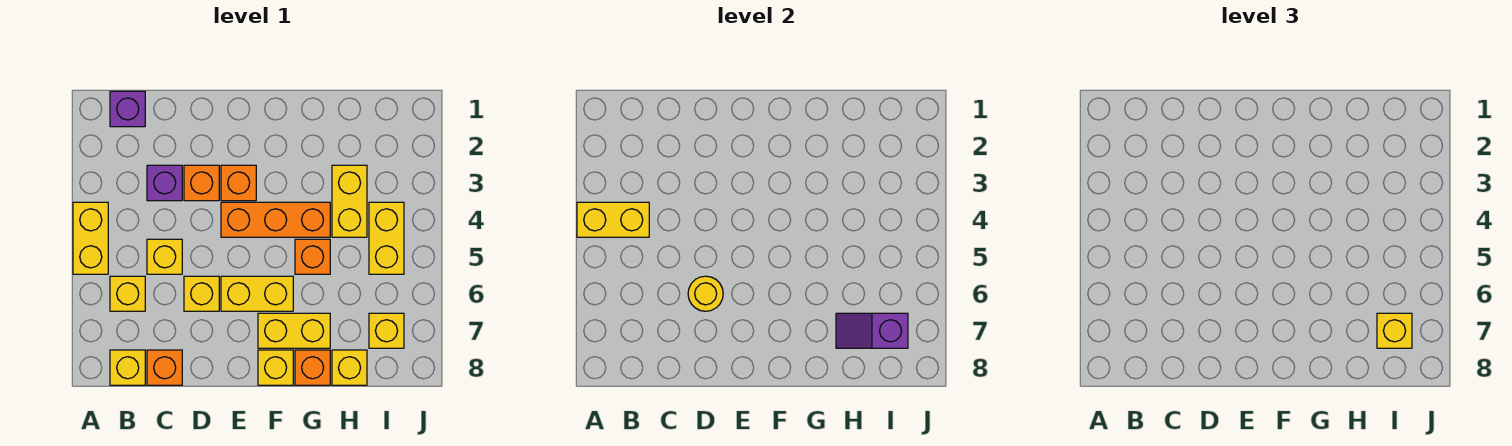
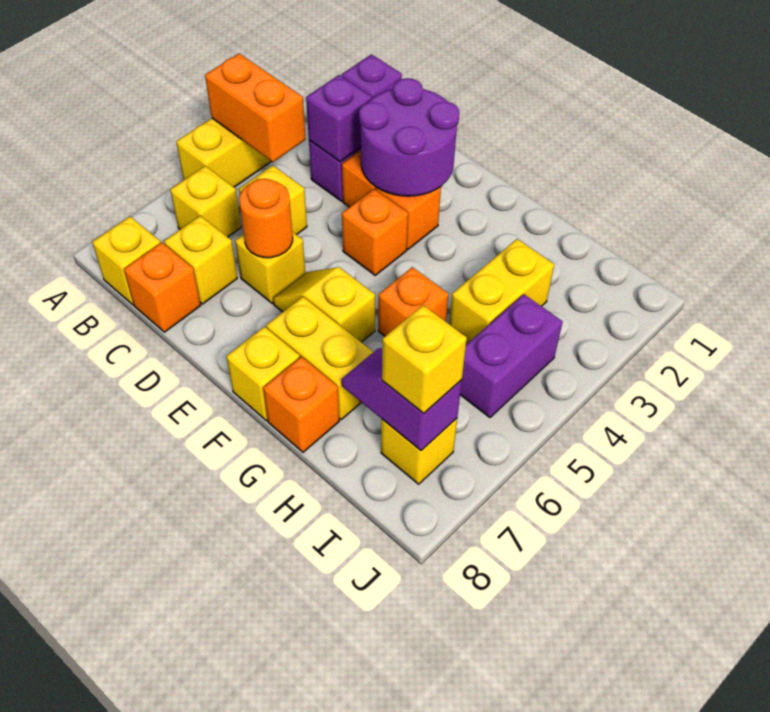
yellow brick A4:B4 level 2 -> orange brick A4:B4 level 2
none -> purple brick C3 level 2
none -> purple round brick D2:E3 level 2
yellow round brick D6 level 2 -> orange round brick D6 level 2
orange brick E4:G4 level 1 -> orange brick E4 level 1
yellow brick E6:F6 level 1 -> yellow slope E6:F6 level 1 top F
yellow brick H8 level 1 -> yellow brick C7 level 1
yellow brick I4:I5 level 1 -> purple brick I4:I5 level 1

